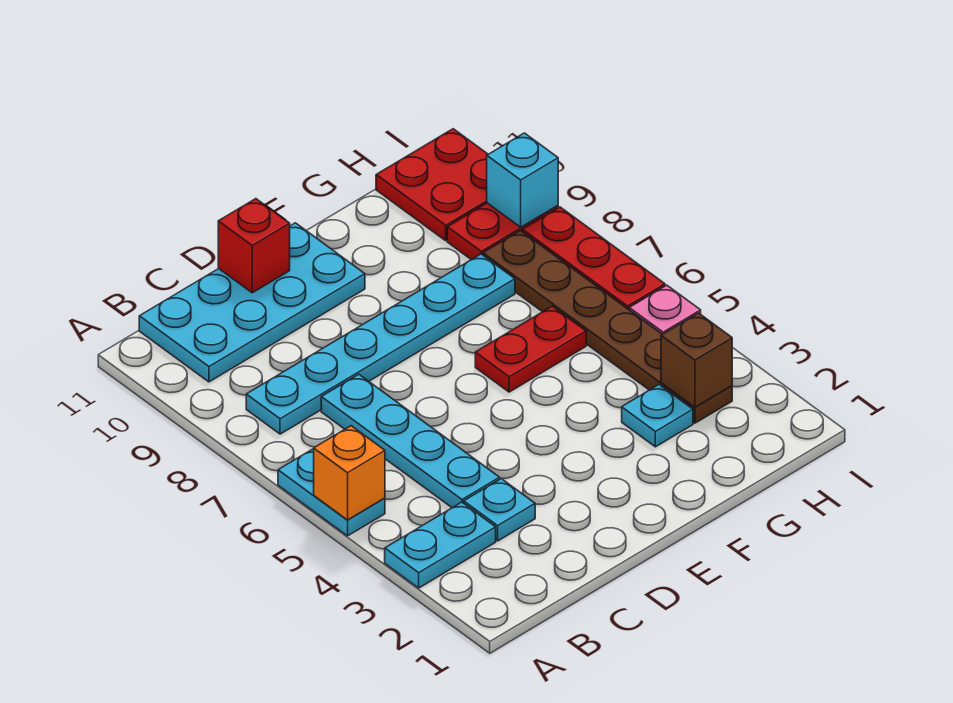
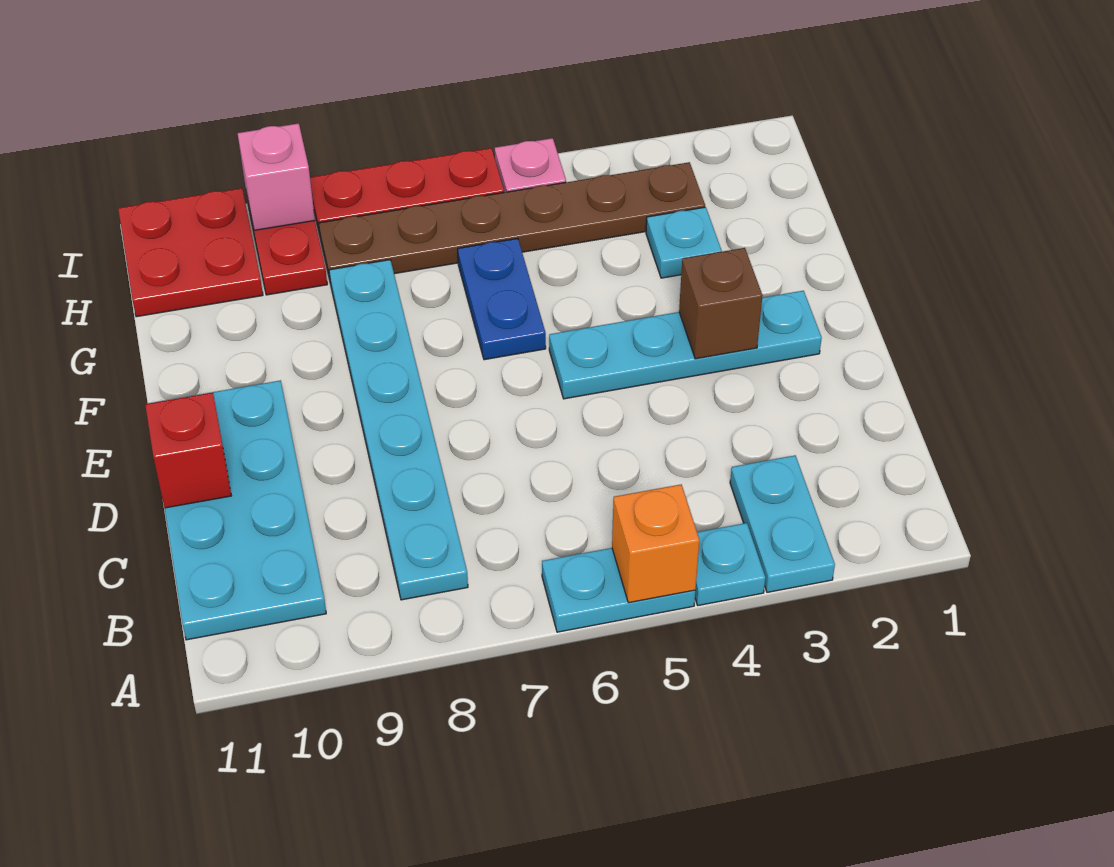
cyan plate C3 level 1 -> cyan plate A4 level 1
cyan plate C4:C7 level 1 -> cyan plate E2:E5 level 1
red plate F6:G6 level 1 -> blue plate F6:G6 level 1
brown brick H3 level 2 -> brown brick E3 level 2
cyan brick I9 level 2 -> pink brick I9 level 2

